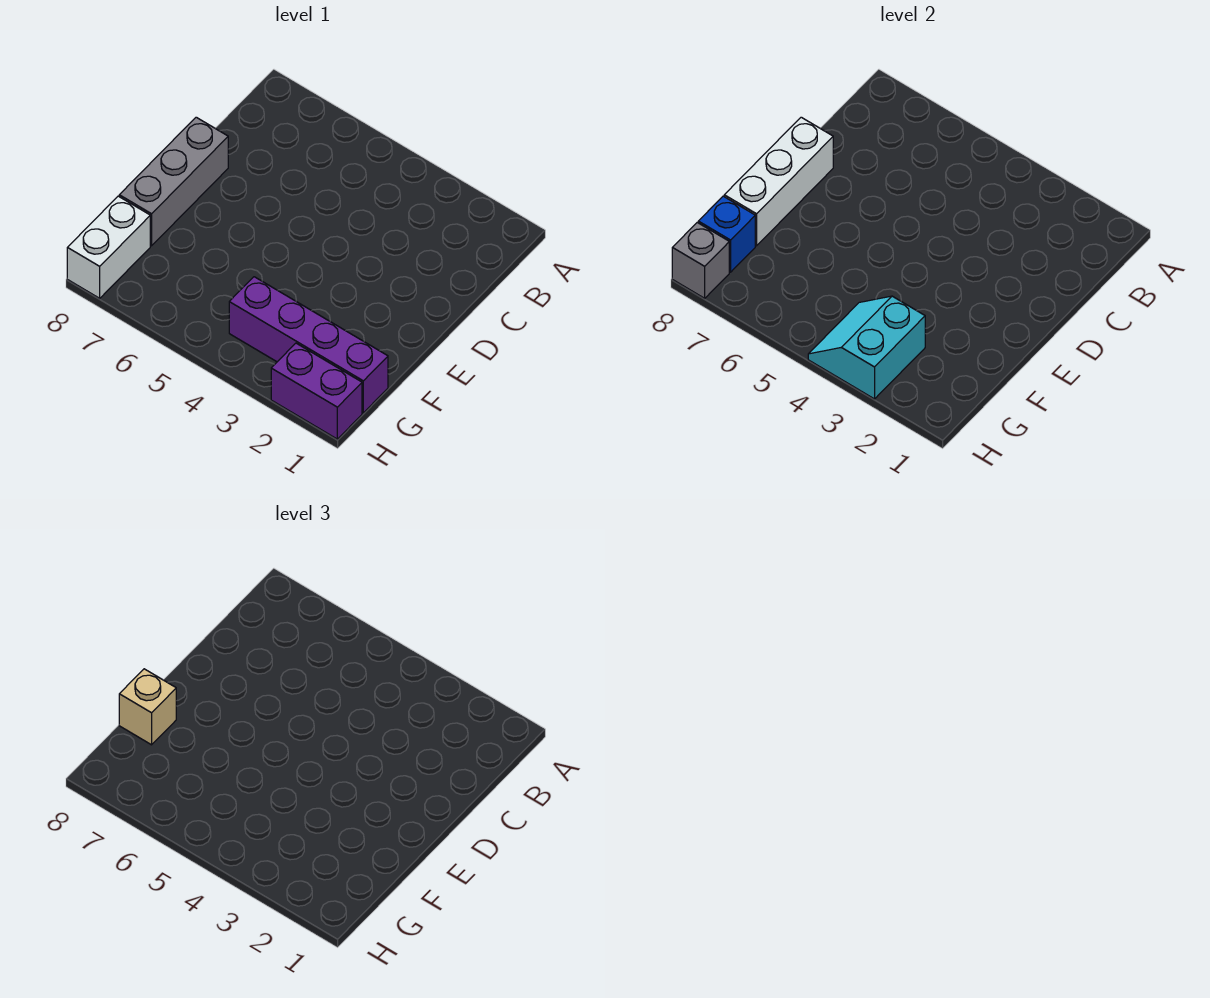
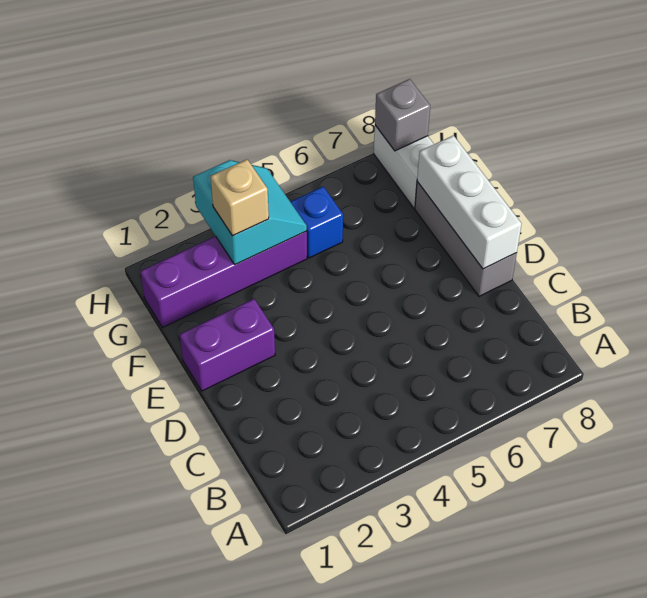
tan brick F8 level 3 -> tan brick G3 level 3
blue brick G8 level 2 -> blue brick G5 level 1
purple brick H1:H2 level 1 -> purple brick E1:E2 level 1

